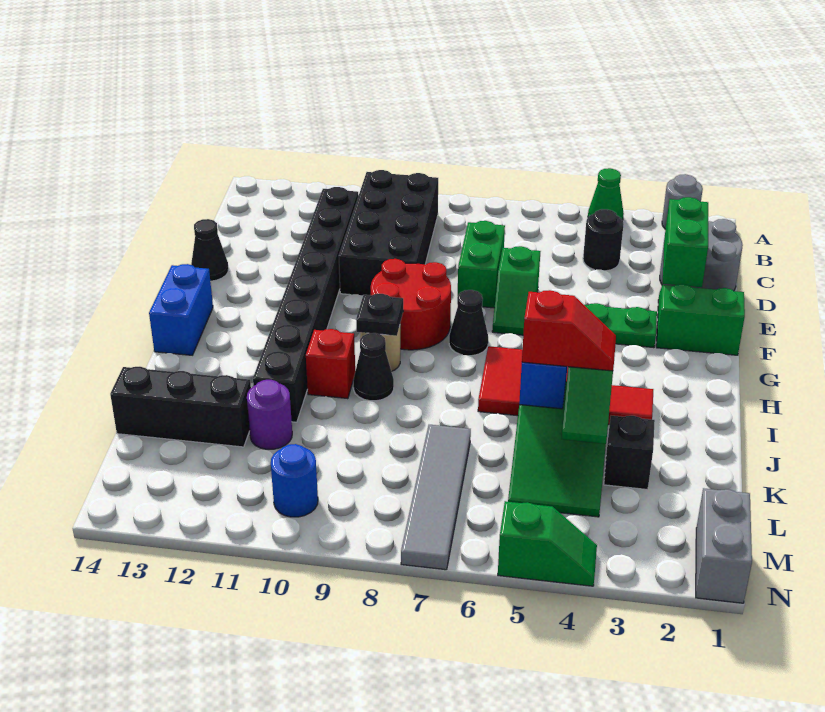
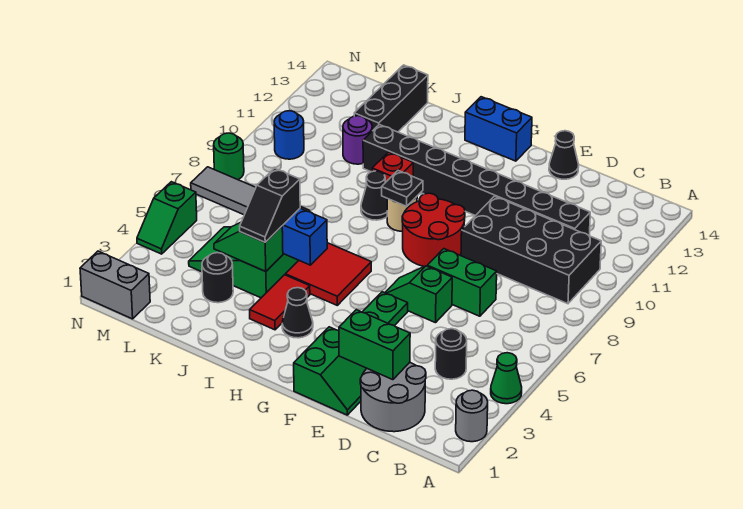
black cone G7 level 1 -> black cone H3 level 1
red slope J4:J5 level 3 top 5 -> black slope J4:J5 level 3 top 5
black brick K3 level 1 -> black round brick K3 level 1
none -> green round brick N8 level 1

